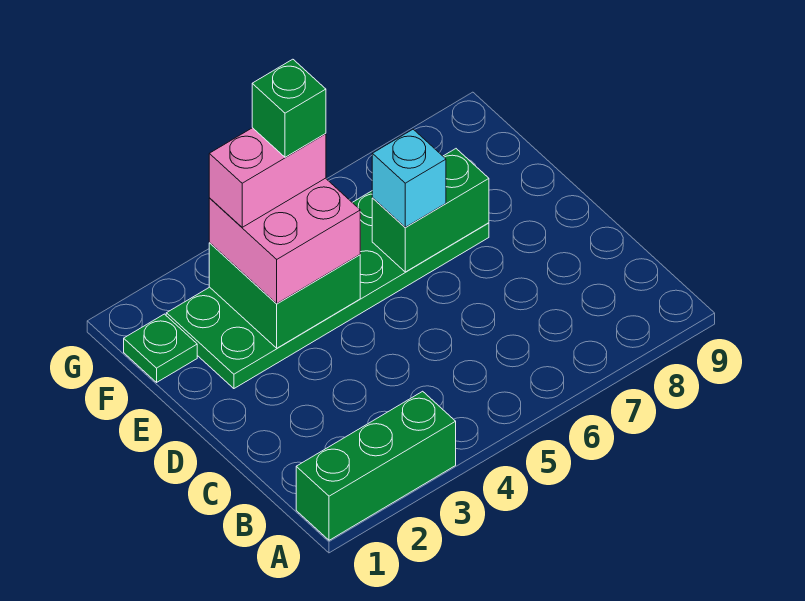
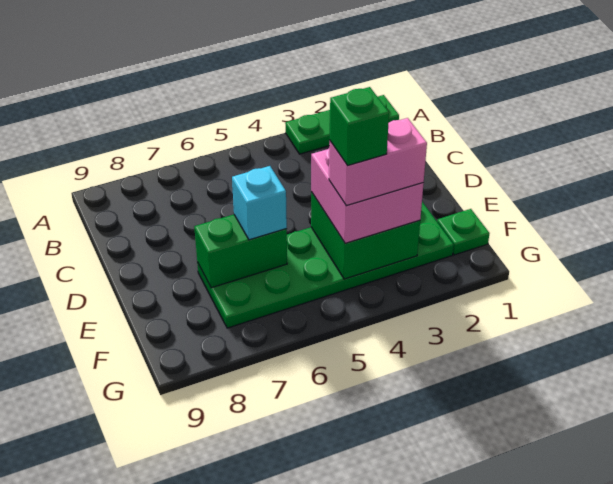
green brick A1:A3 level 1 -> green plate A1:A3 level 1

